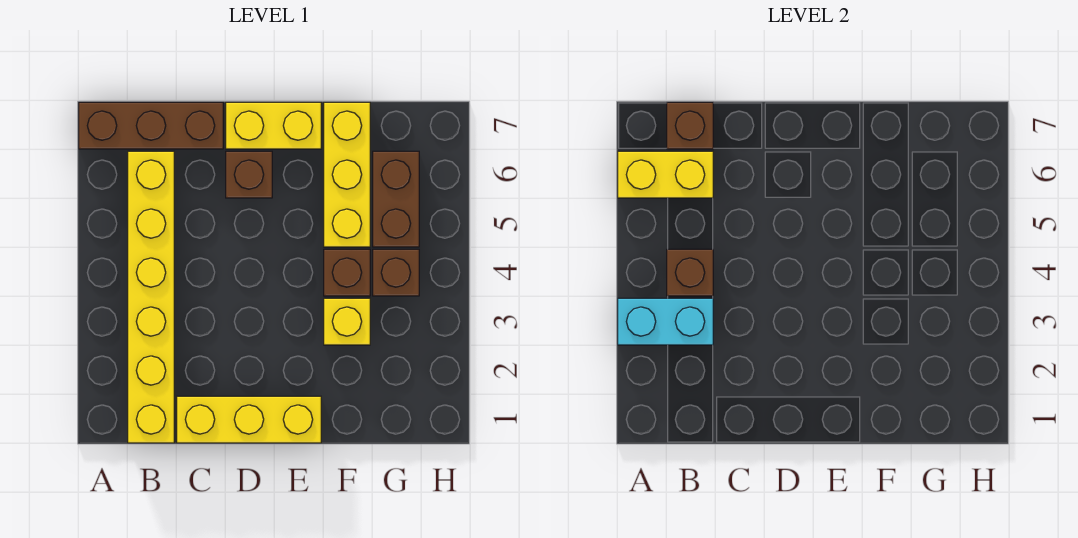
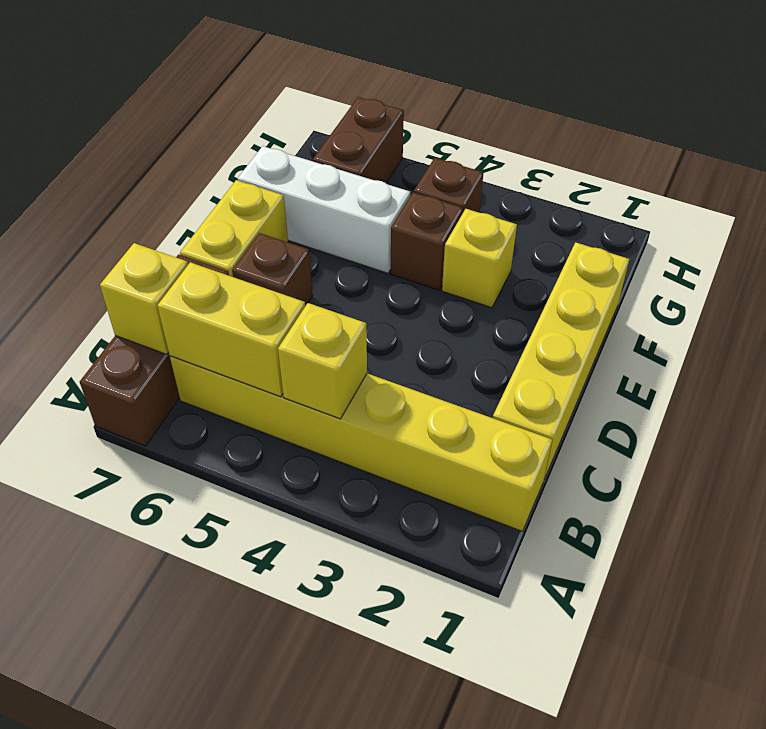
cyan brick A3:B3 level 2 -> none
yellow brick A6:B6 level 2 -> yellow brick B5:B6 level 2
brown brick B4 level 2 -> yellow brick B4 level 2
brown brick B7 level 2 -> yellow brick B7 level 2
yellow brick C1:E1 level 1 -> yellow brick C1:F1 level 1
yellow brick F5:F7 level 1 -> white brick F5:F7 level 1
brown brick G5:G6 level 1 -> brown brick G6:H6 level 1

